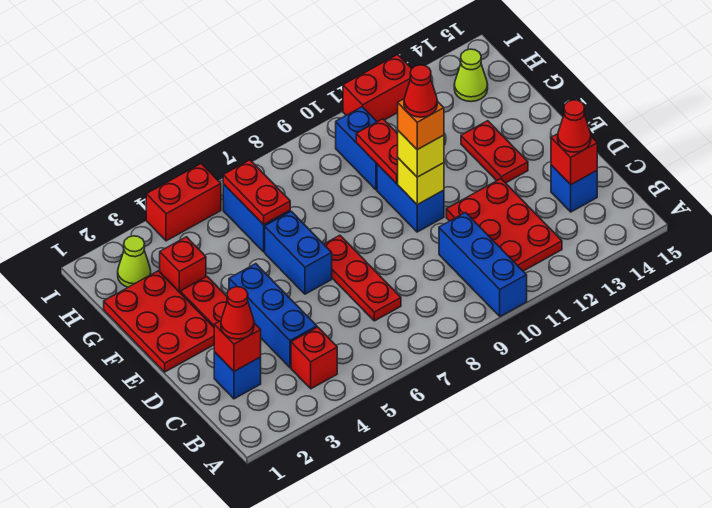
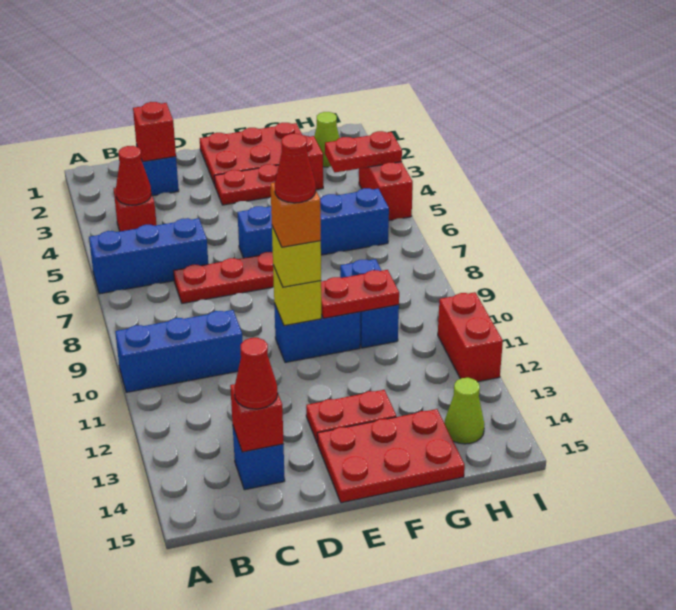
red plate B11:D12 level 1 -> red plate E14:G15 level 1
red cone C2 level 3 -> red cone B4 level 2
blue brick C4:E4 level 1 -> blue brick A6:C6 level 1
red plate G6:H6 level 2 -> red plate H4:I4 level 2
blue brick G10:H10 level 1 -> blue brick G9:G10 level 1

